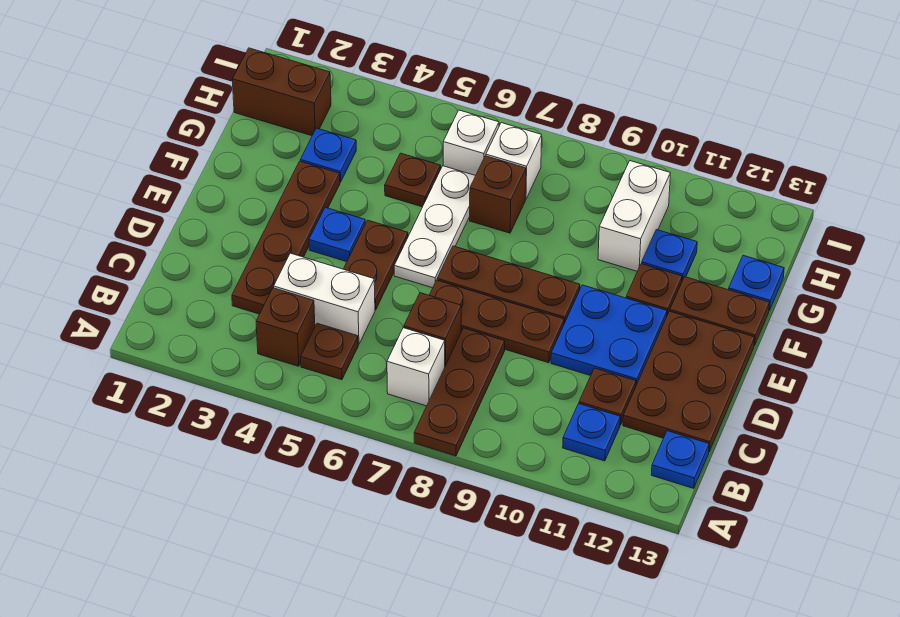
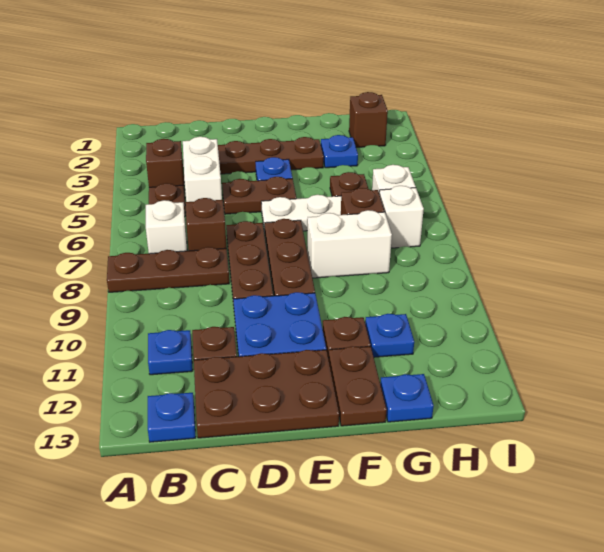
white brick G10:H10 level 1 -> white brick F8:G8 level 1
brown brick H1:H2 level 1 -> brown brick H2 level 1

